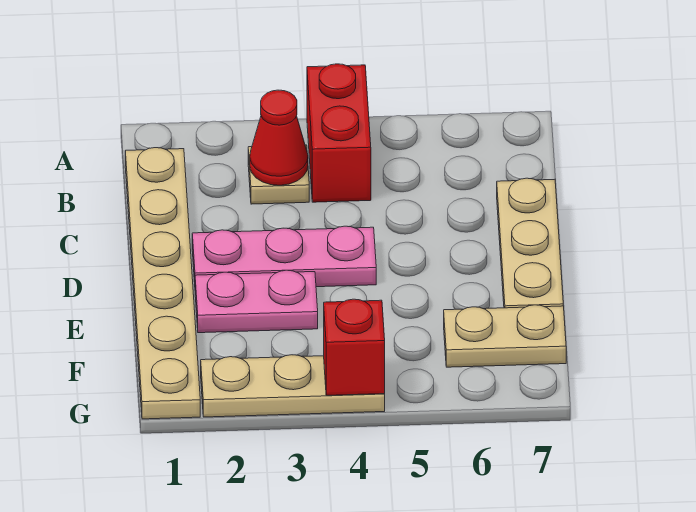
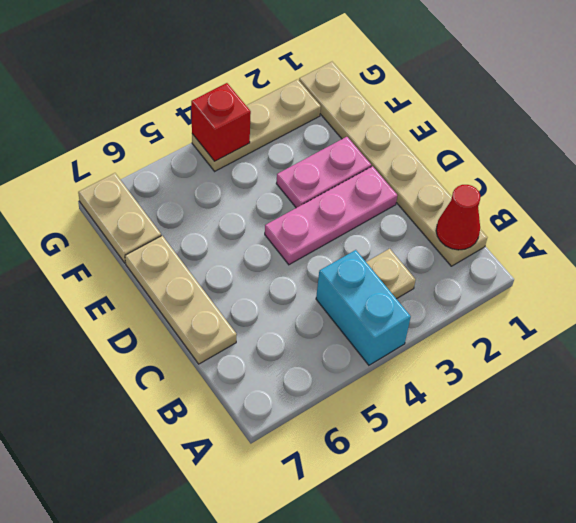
red brick A4:B4 level 1 -> cyan brick A4:B4 level 1
red cone B3 level 2 -> red cone B1 level 2
tan plate F6:F7 level 1 -> tan plate F7:G7 level 1

